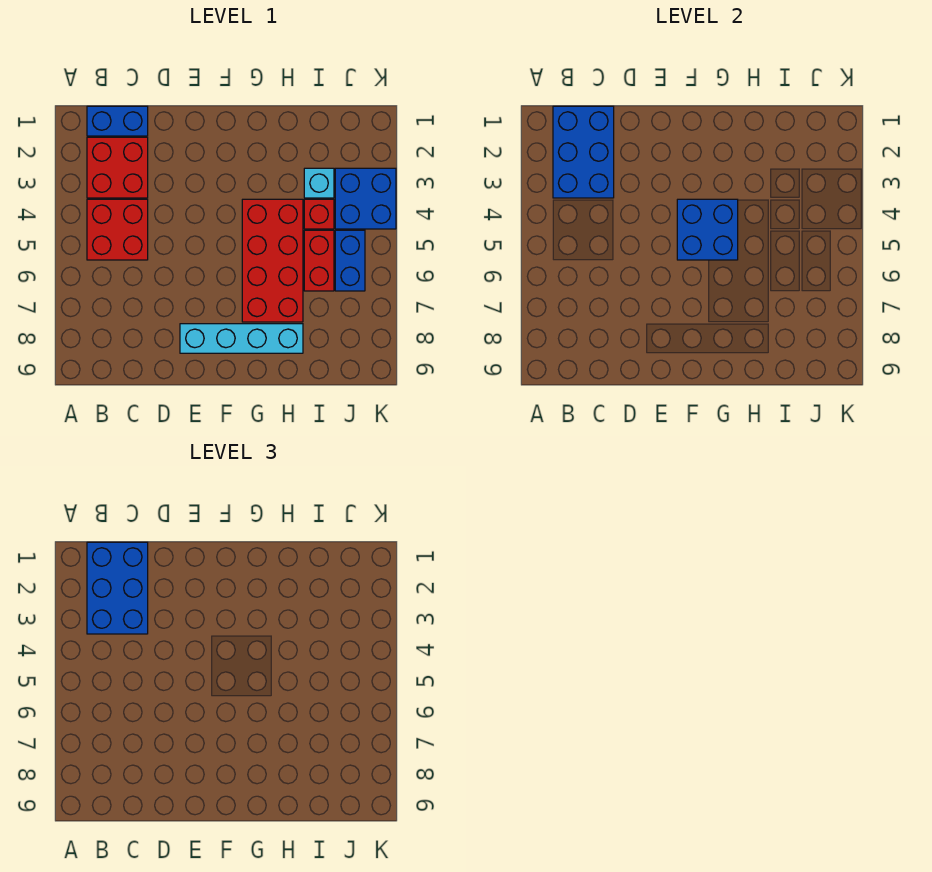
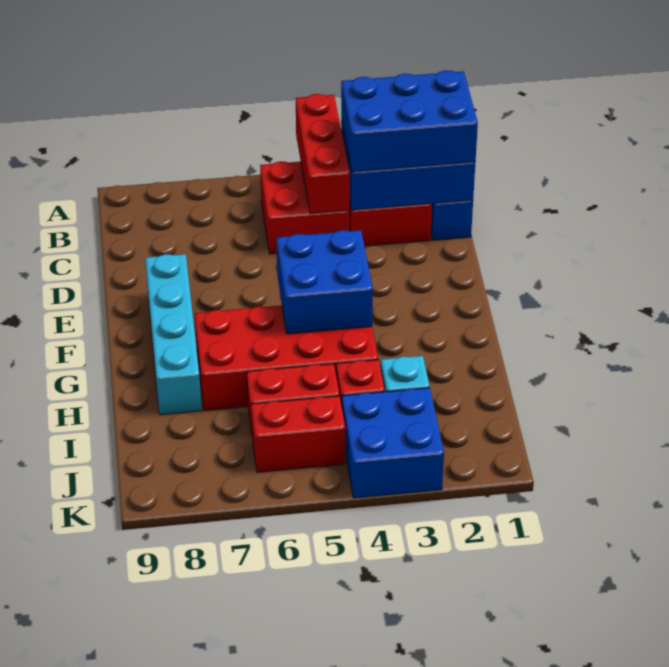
none -> red brick A4:C4 level 2
blue brick J5:J6 level 1 -> red brick J5:J6 level 1

